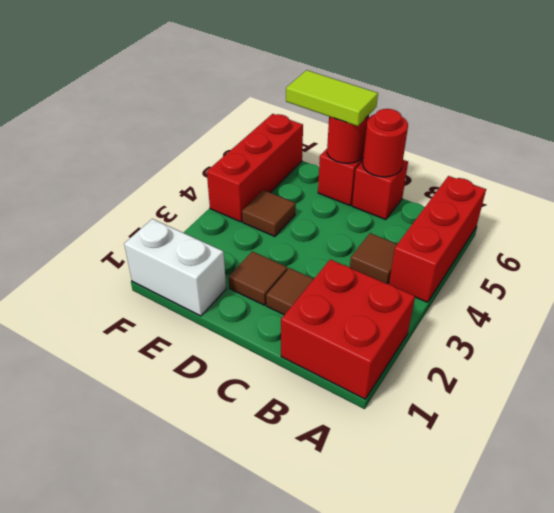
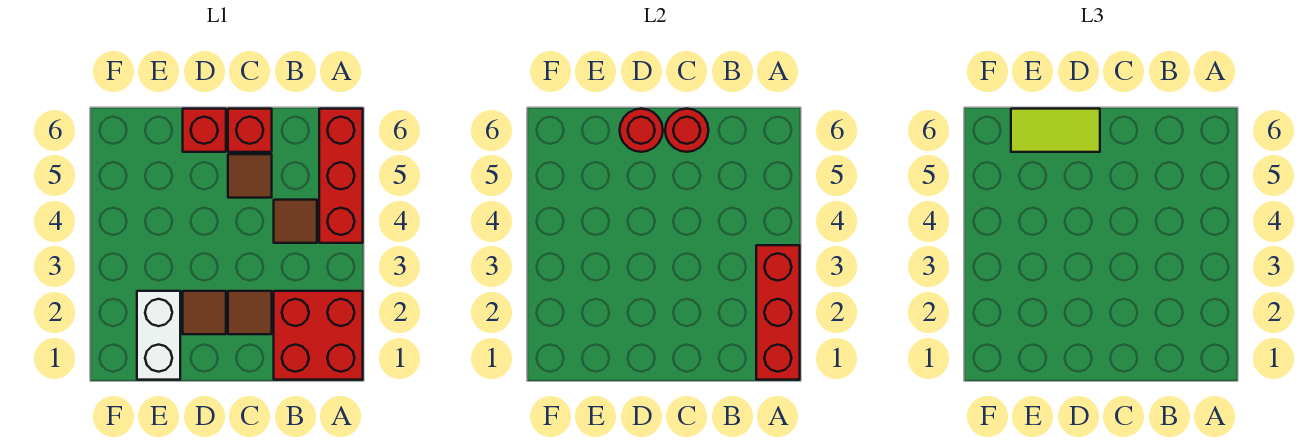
white brick E1:F1 level 1 -> white brick E1:E2 level 1
brown tile E4 level 1 -> brown tile C5 level 1
red brick F4:F6 level 1 -> red brick A1:A3 level 2

